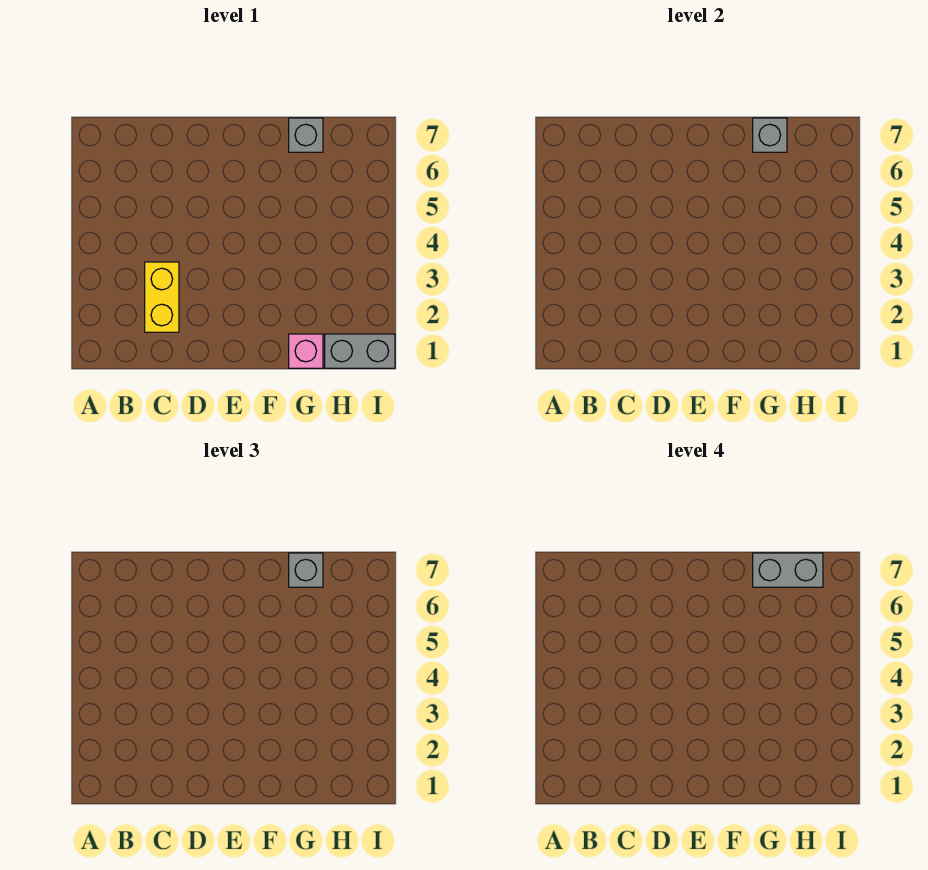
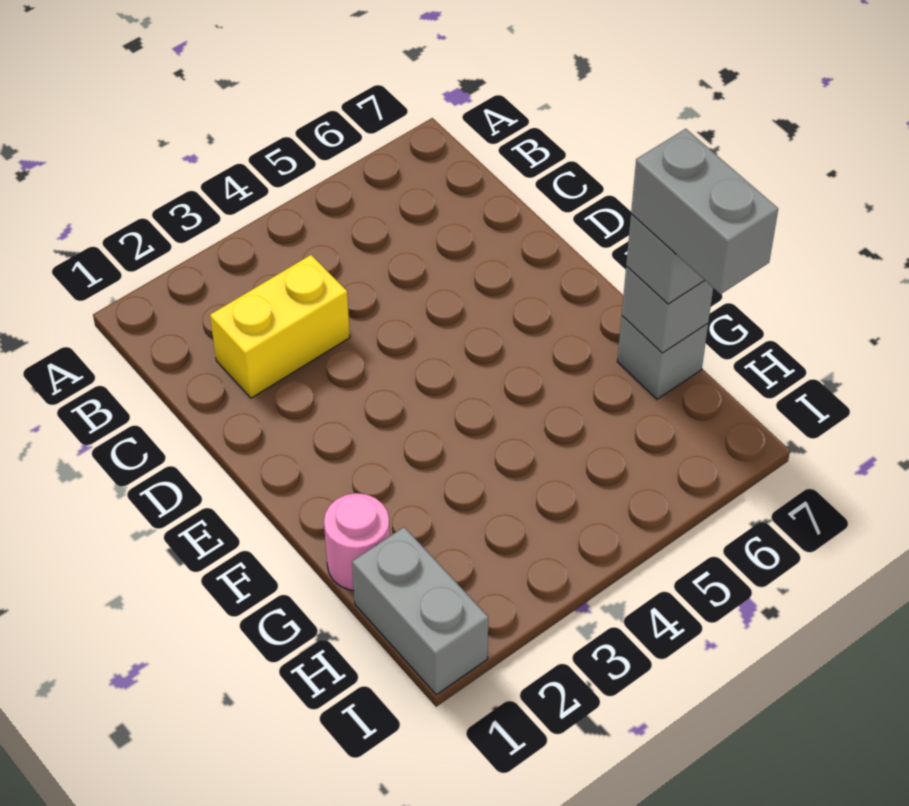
pink brick G1 level 1 -> pink round brick G1 level 1

